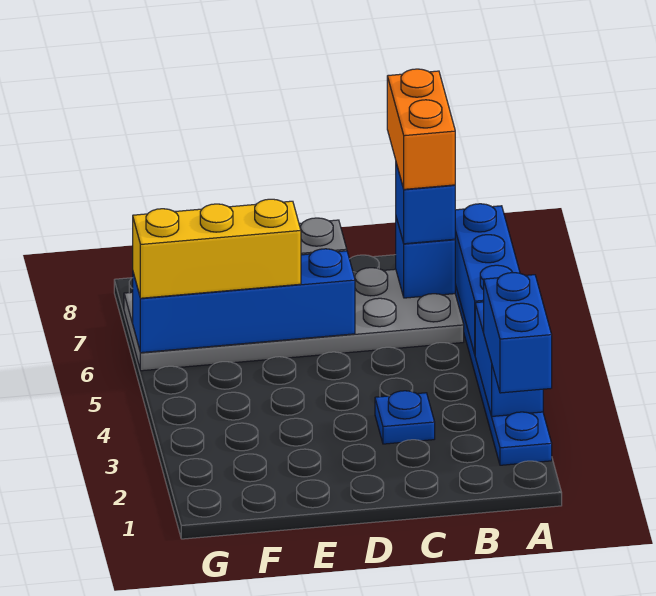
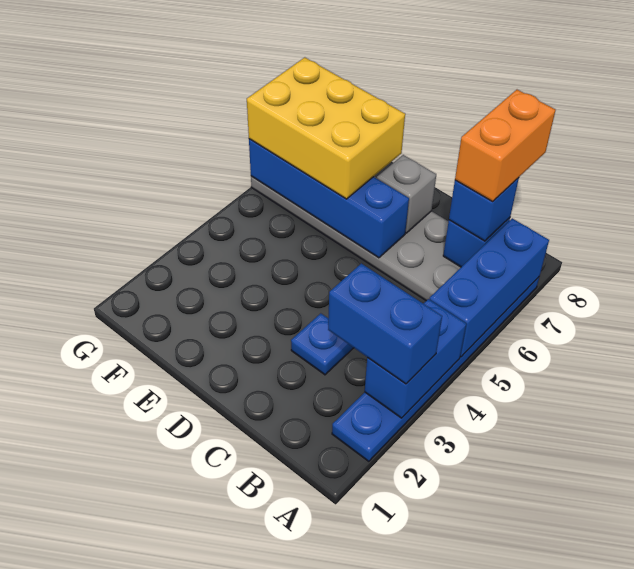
blue brick A2:A3 level 3 -> blue brick A3:B3 level 3
yellow brick E6:G6 level 3 -> yellow brick E6:G7 level 3

